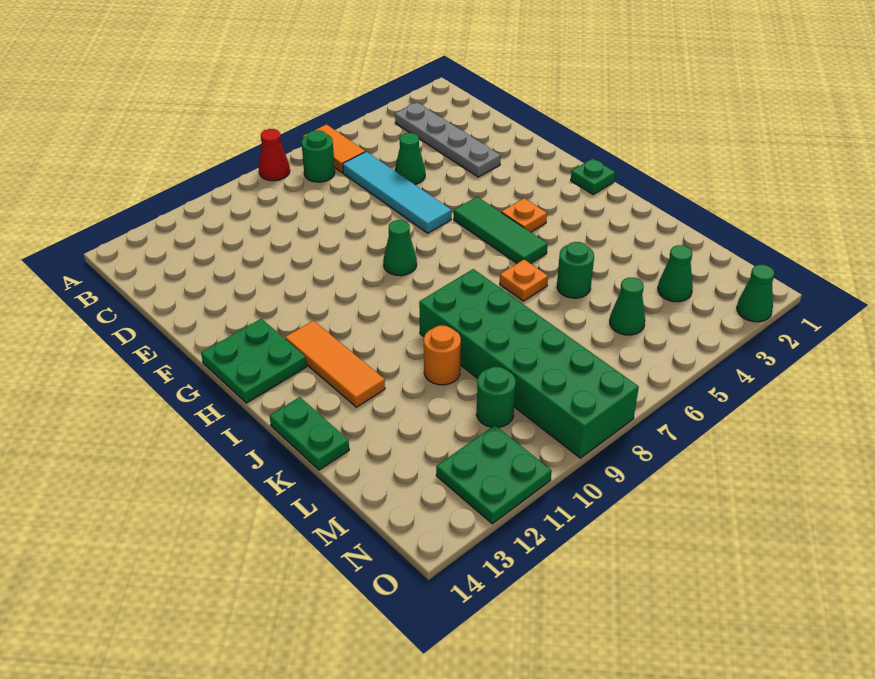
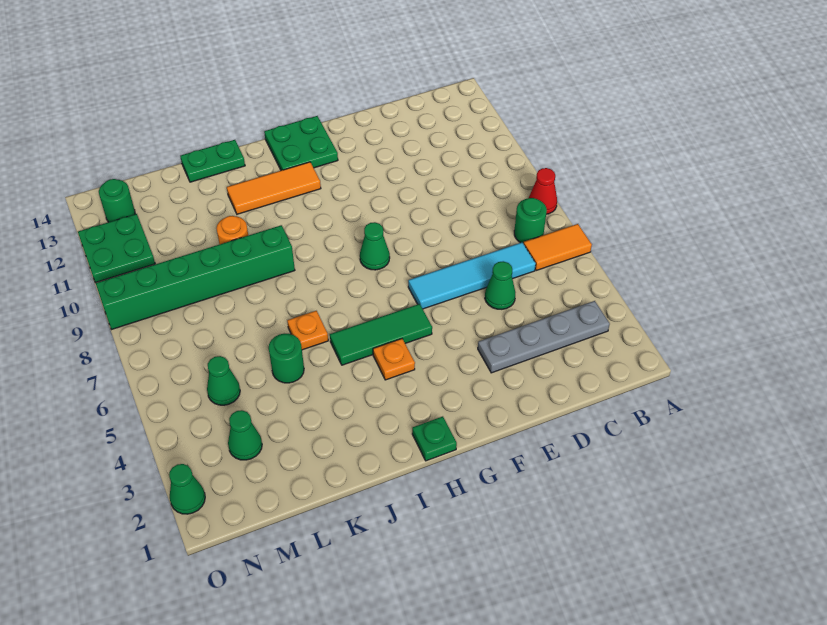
green brick J8:O9 level 1 -> green brick J9:O9 level 1
green round brick M10 level 1 -> green round brick N13 level 1

